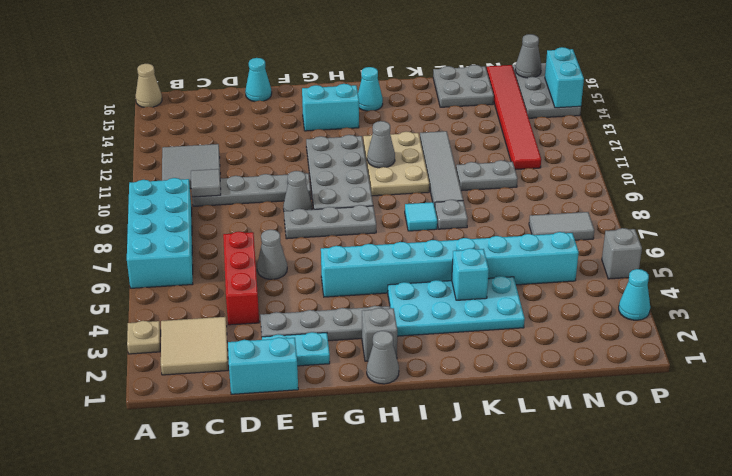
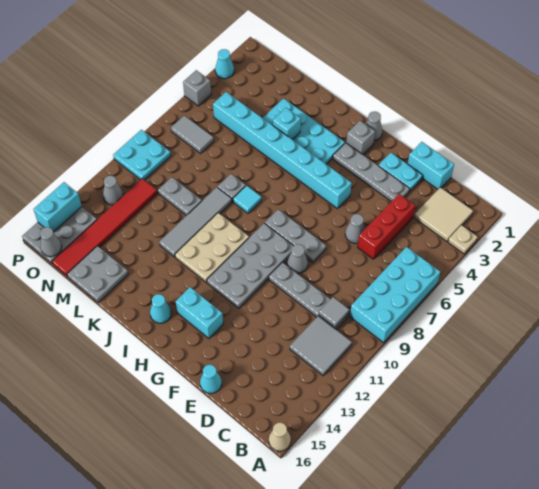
grey cone I11 level 2 -> grey cone O12 level 1
none -> cyan plate O9:P10 level 1

